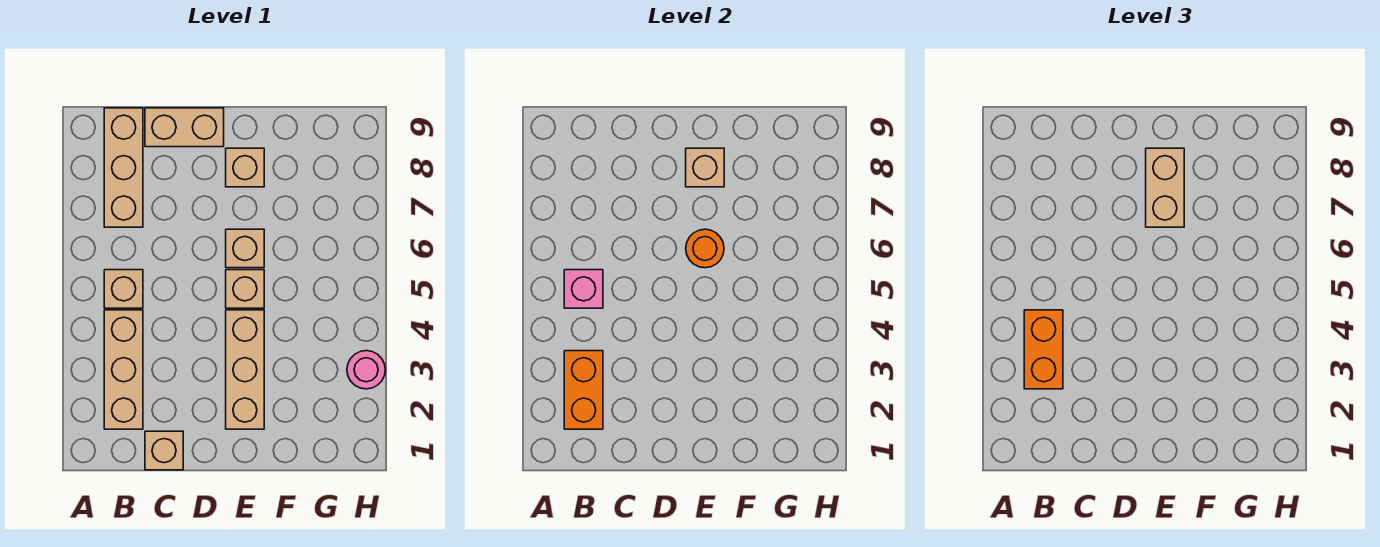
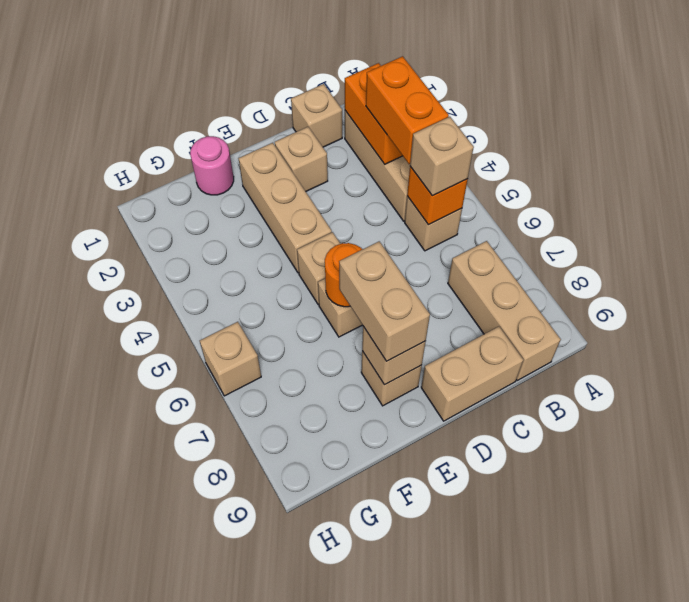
pink brick B5 level 2 -> orange brick B5 level 2
none -> tan brick B5 level 3
none -> tan brick D2 level 1
pink round brick H3 level 1 -> pink round brick F1 level 1
none -> tan brick H6 level 1

